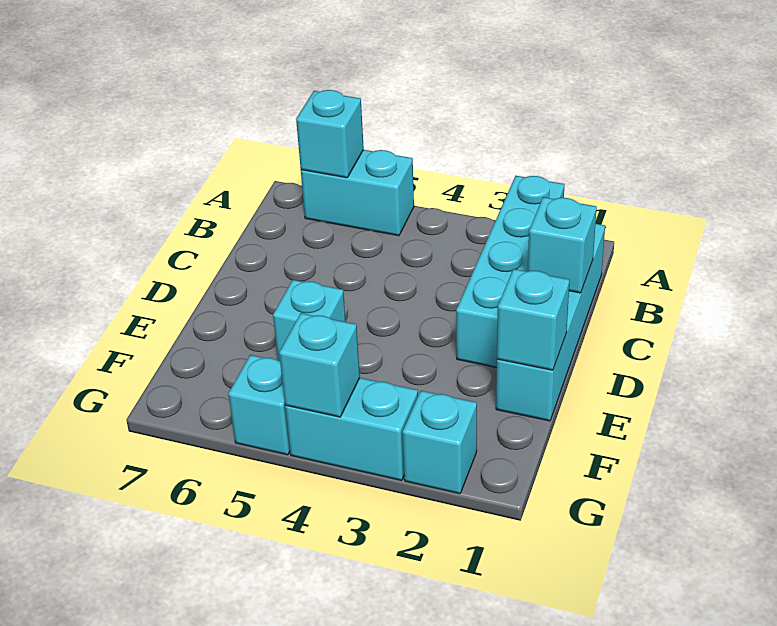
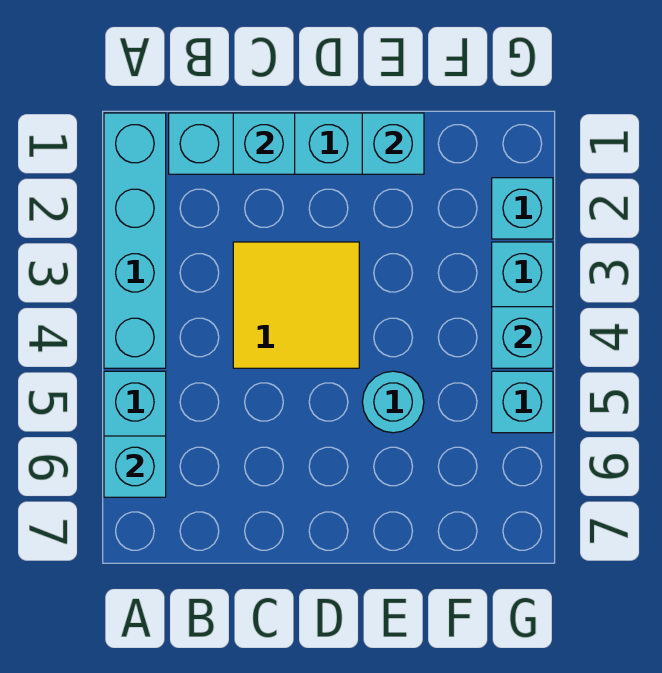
cyan brick A2:D2 level 1 -> cyan brick A1:A4 level 1
none -> yellow tile C3:D4 level 1
cyan brick E5 level 1 -> cyan round brick E5 level 1

